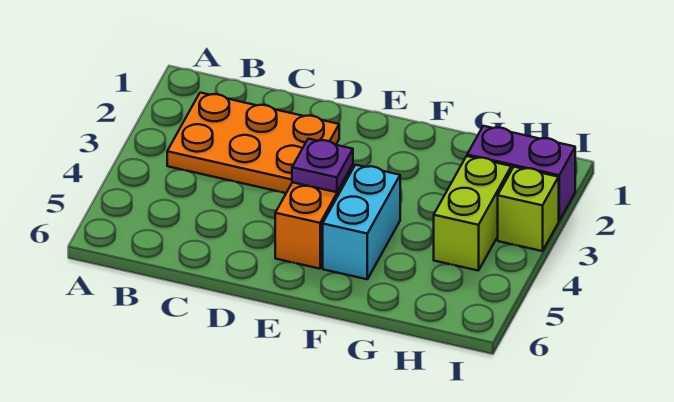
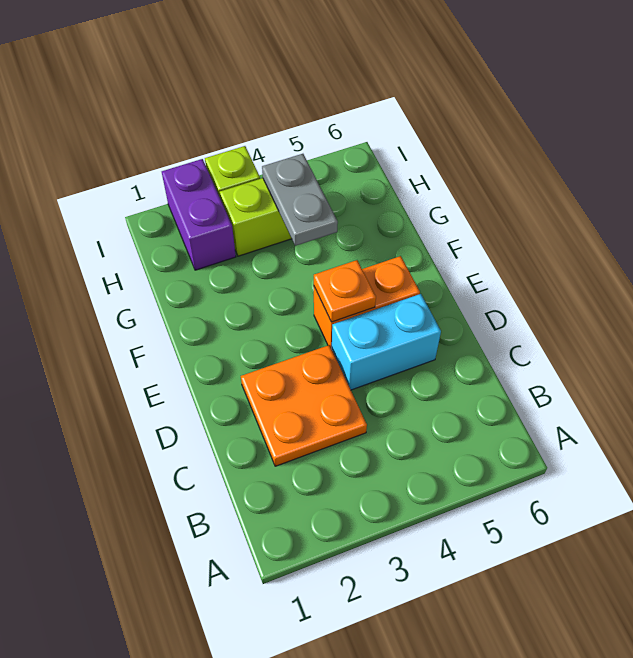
orange plate B2:D3 level 1 -> orange plate C2:D3 level 1
purple plate E4 level 2 -> orange plate E4 level 2
cyan brick F4:F5 level 1 -> cyan brick D4:D5 level 1
none -> grey plate G4:H4 level 2

